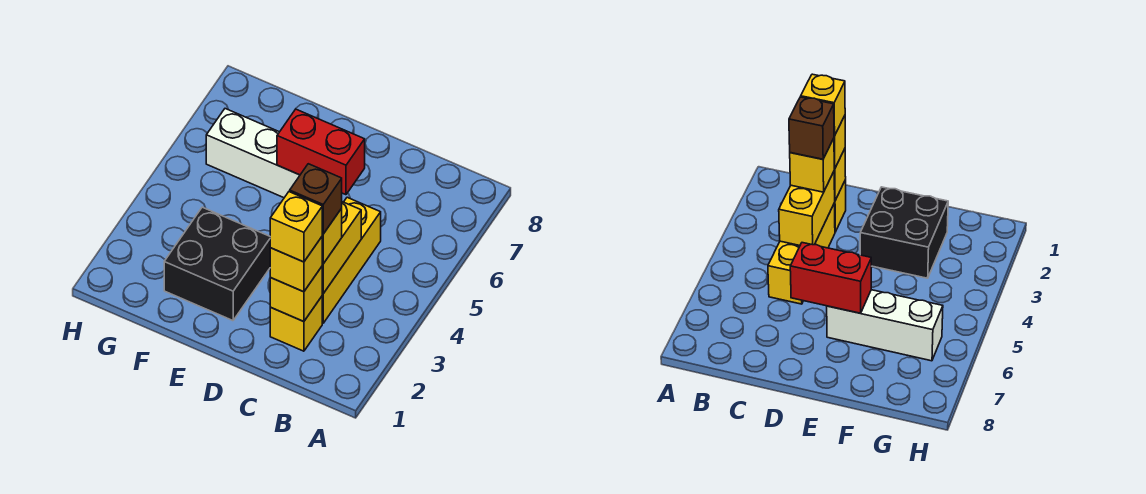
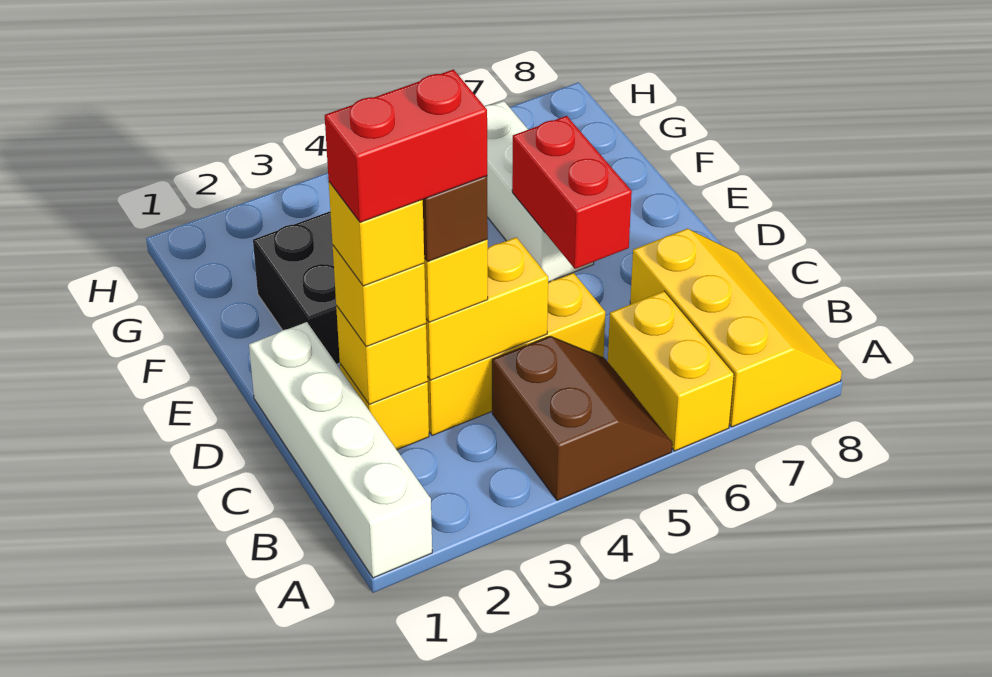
none -> white brick A1:D1 level 1
none -> brown slope A4:B5 level 1 top 4
none -> yellow brick A6:B6 level 1
none -> yellow slope A7:C8 level 1 top 7
none -> red brick C2:C3 level 5

